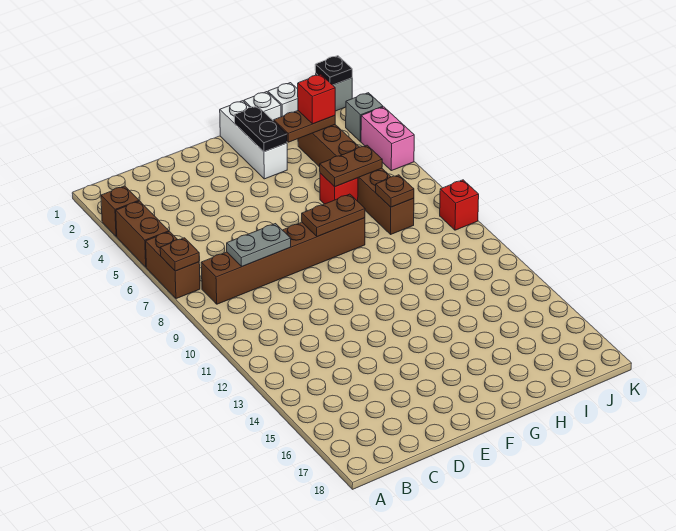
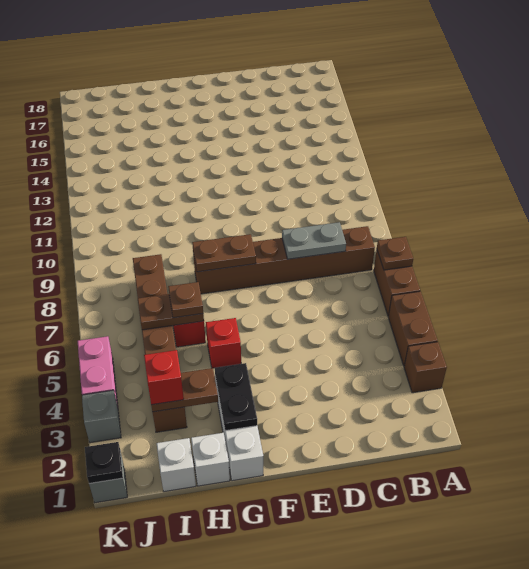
brown plate I8 level 2 -> brown plate H6 level 3
red brick K9 level 1 -> red brick G5 level 1

